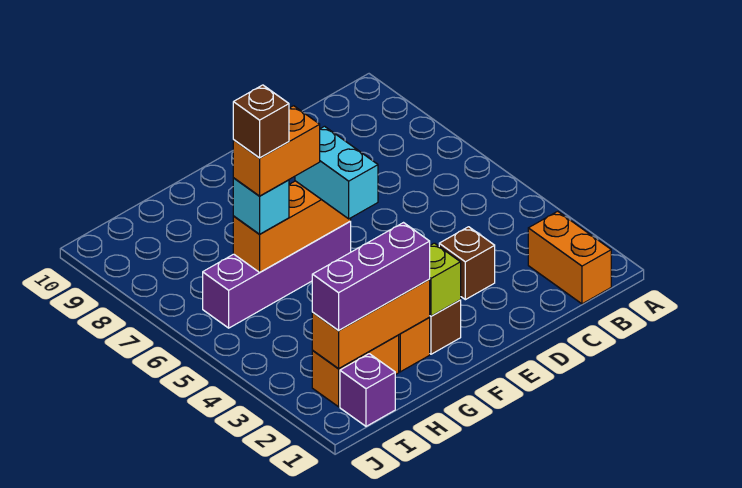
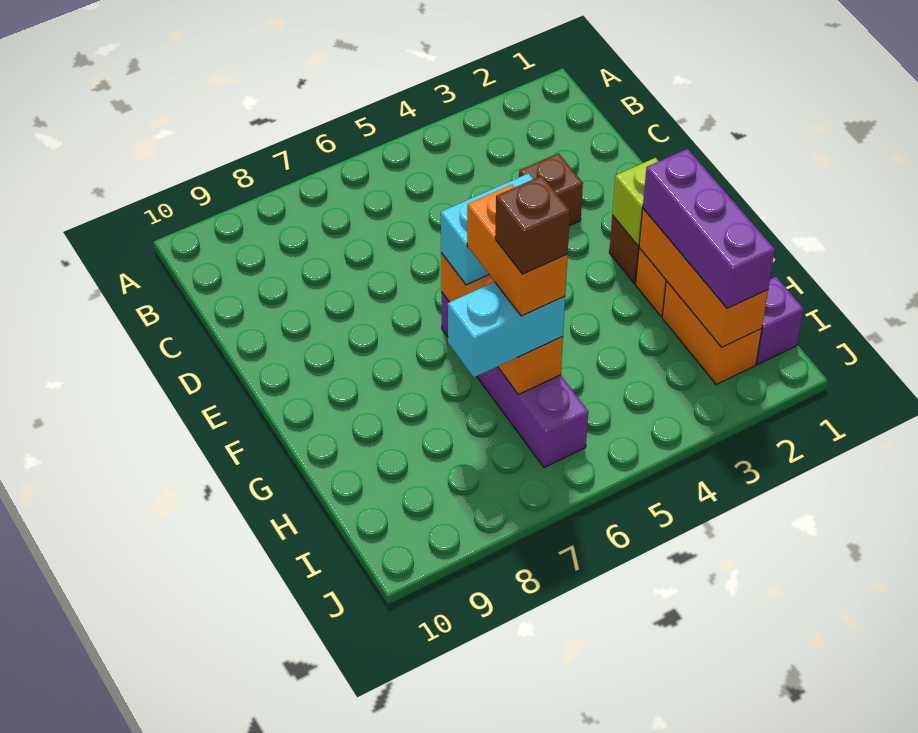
orange brick B1:B2 level 1 -> none
cyan brick H6 level 3 -> cyan brick H6:H7 level 3

